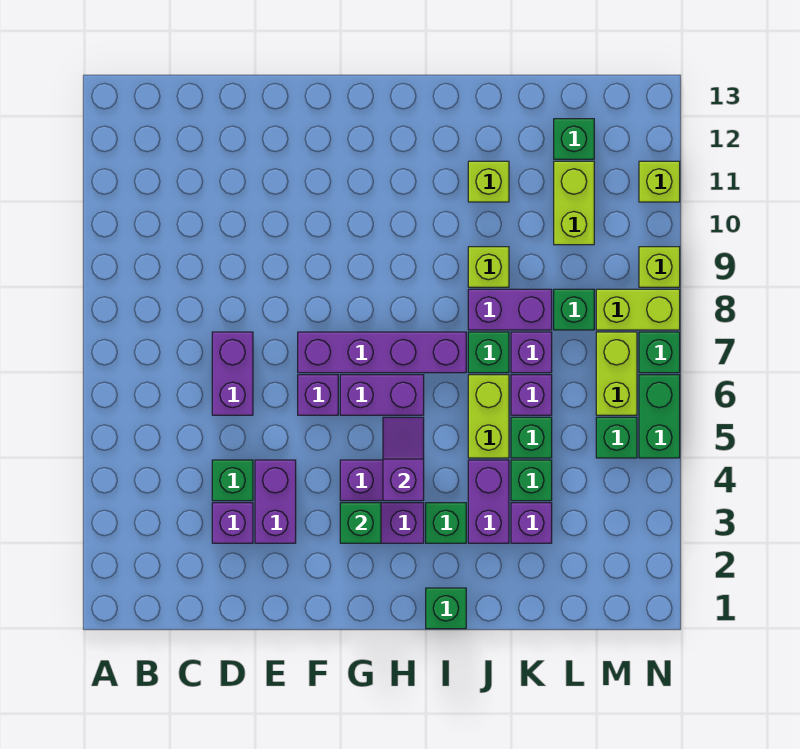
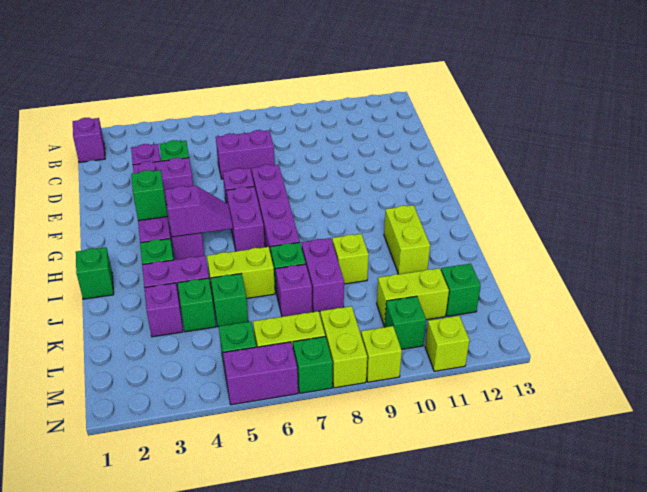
lime brick J11 level 1 -> lime brick I11:J11 level 1
purple brick K6 level 1 -> purple brick B1 level 1
green brick L8 level 1 -> green brick M10 level 1
green brick N5:N6 level 1 -> purple brick N5:N6 level 1

